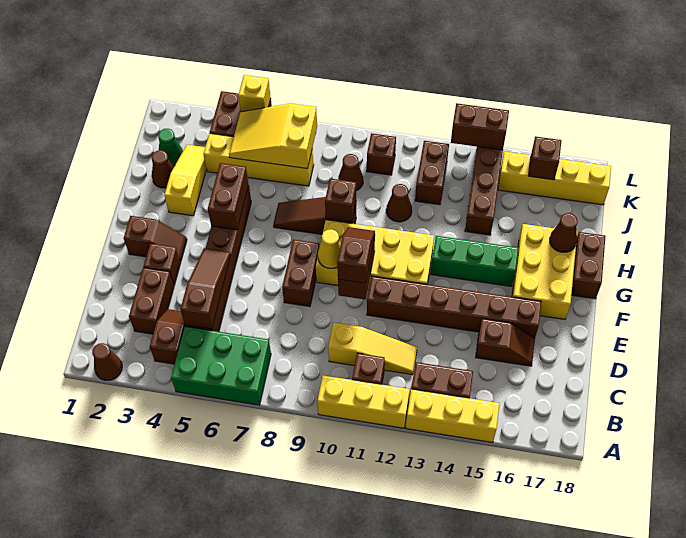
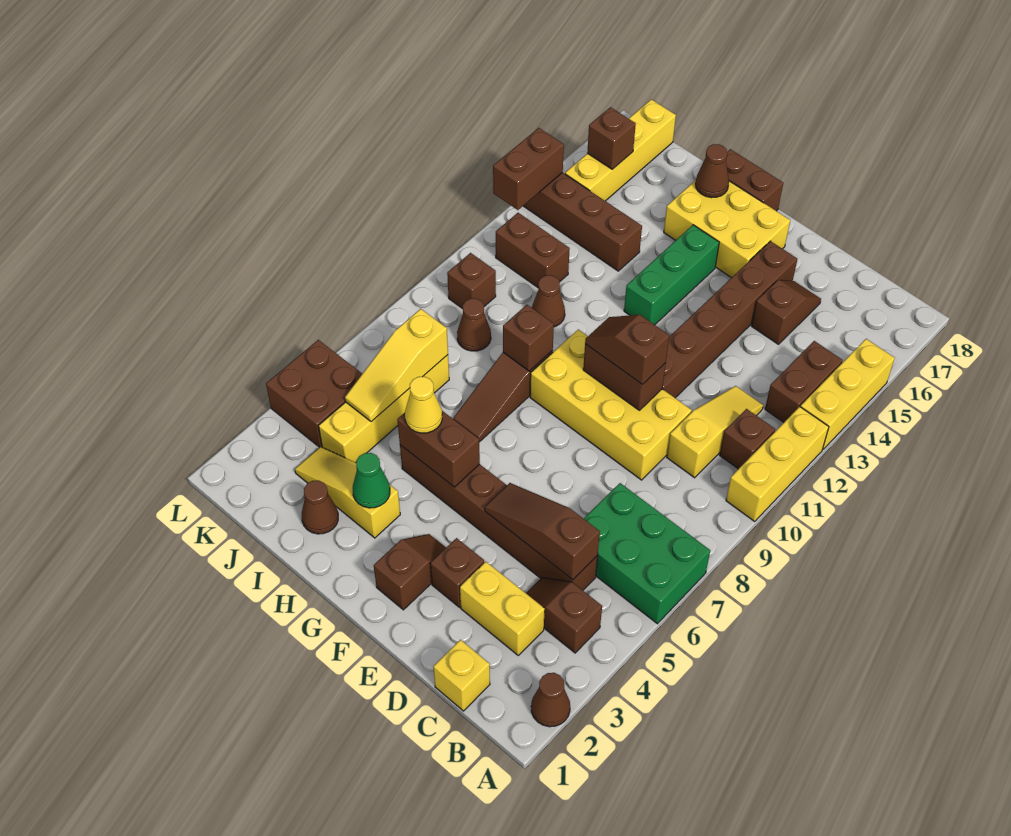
green brick A5:B7 level 1 -> green brick A6:C7 level 1
brown brick C3:D3 level 1 -> yellow brick C3:D3 level 1
brown brick E8:F8 level 1 -> none
yellow brick F9:G12 level 1 -> yellow brick D9:G10 level 1
yellow cone F9 level 2 -> yellow cone H5 level 3
green cone J2 level 1 -> green cone H3 level 2
yellow slope J5:K7 level 2 top 7 -> yellow slope J5:J7 level 2 top 7
yellow brick L5 level 2 -> yellow brick C1 level 1

